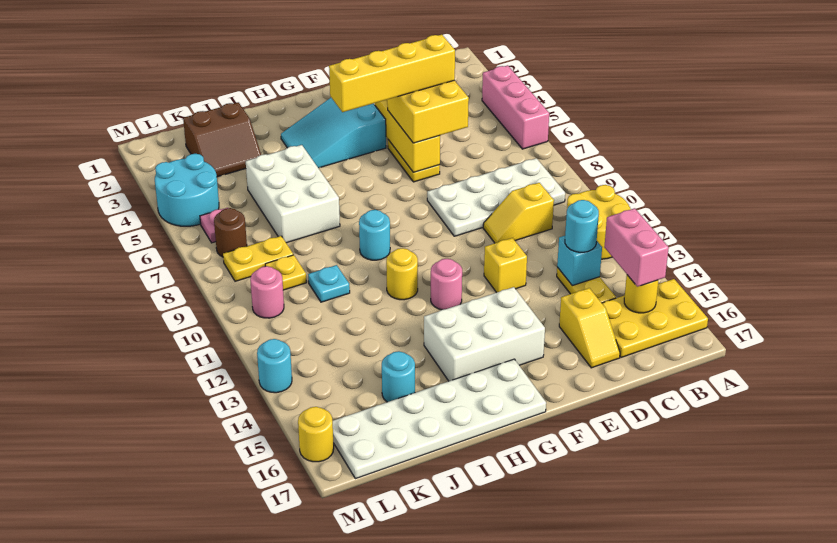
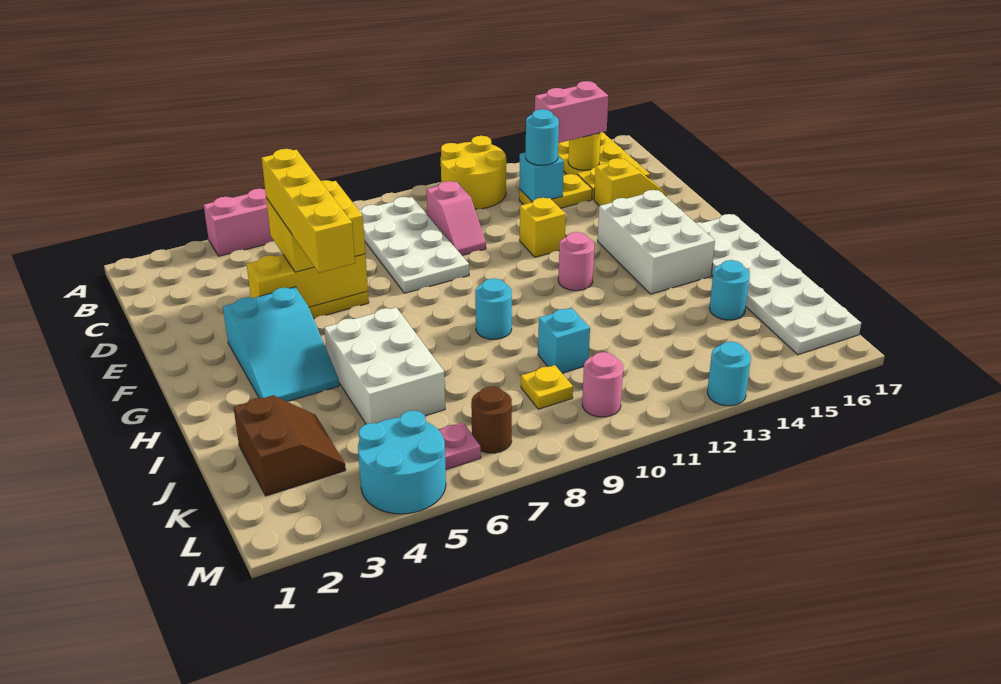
yellow slope C10:D10 level 1 top C -> pink slope C10:D10 level 1 top C
yellow round brick H11 level 1 -> none
white brick I5:J7 level 1 -> white brick H5:J6 level 1
cyan plate J10 level 1 -> cyan brick J10 level 1
yellow plate K8:L8 level 1 -> none
yellow round brick M16 level 1 -> none

